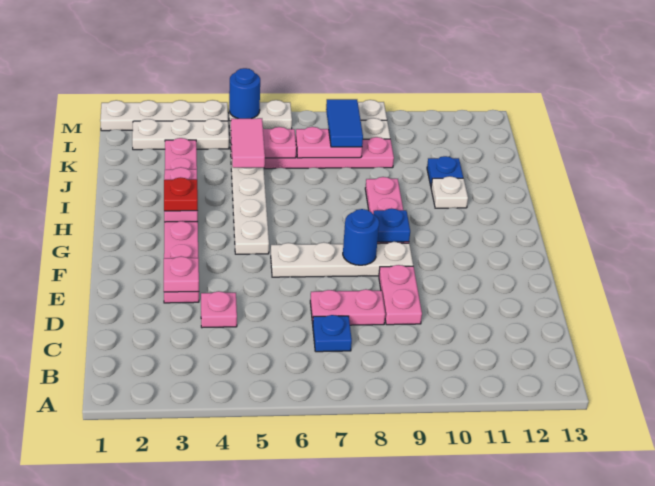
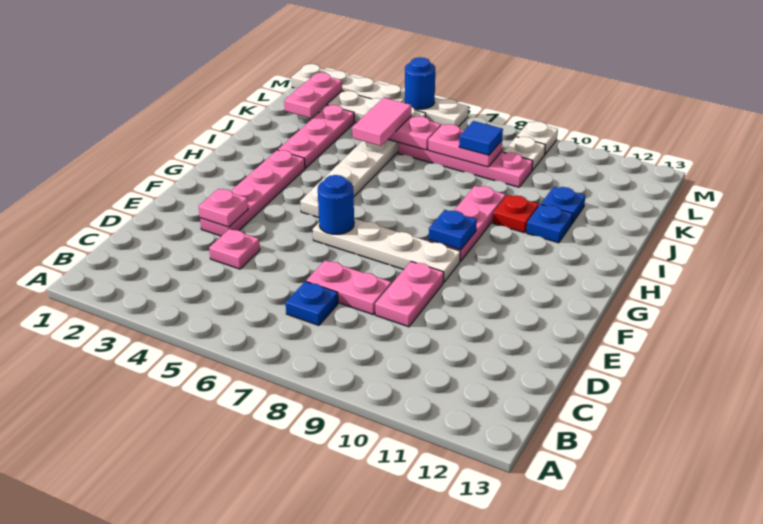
blue round brick F8 level 2 -> blue round brick F6 level 2
pink plate H3:I3 level 2 -> pink plate K2:L2 level 2
red plate H3 level 3 -> red plate I10 level 1
white plate I11 level 1 -> blue plate I11 level 1
blue tile K8:L8 level 3 -> blue tile K8 level 3

